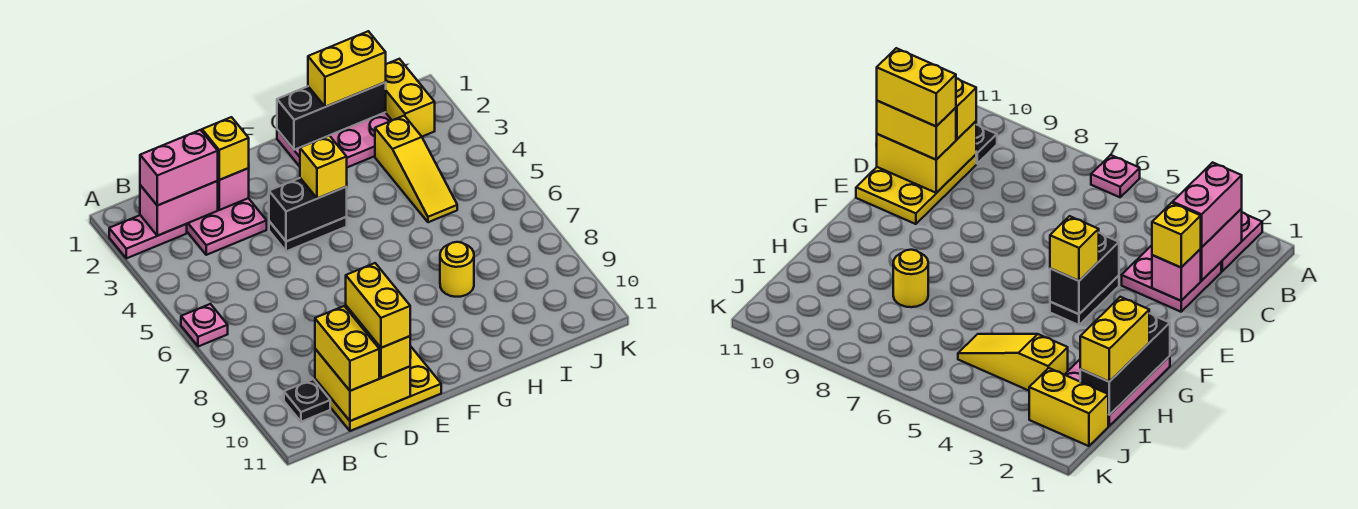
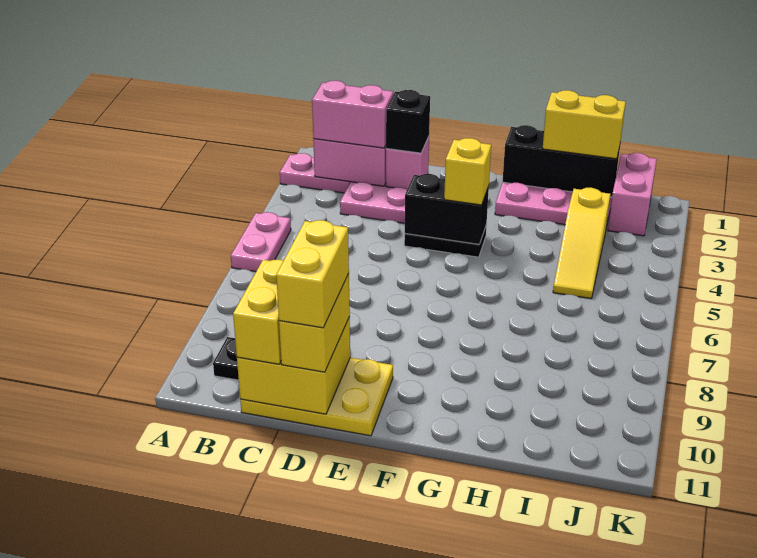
pink plate A6 level 1 -> pink plate A5:A6 level 1
yellow brick D2 level 3 -> black brick D2 level 3
yellow round brick H8 level 1 -> none
yellow brick J1:J2 level 1 -> pink brick J1:J2 level 1

